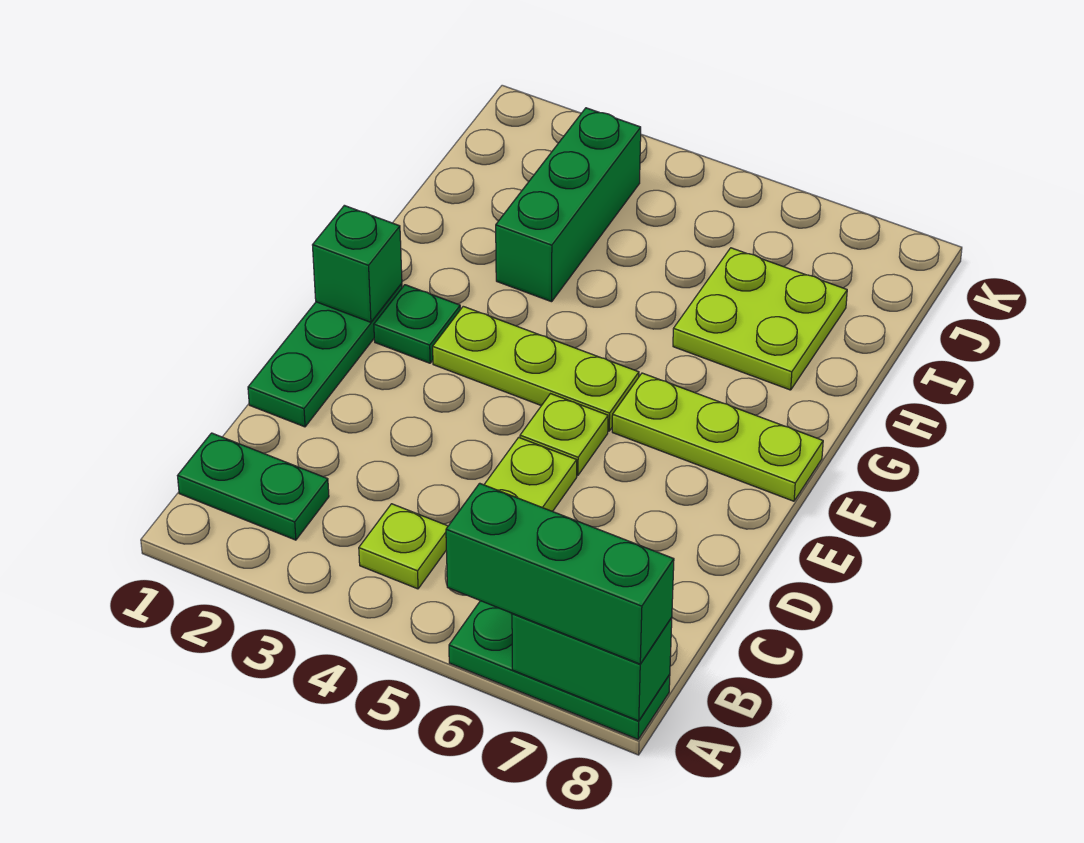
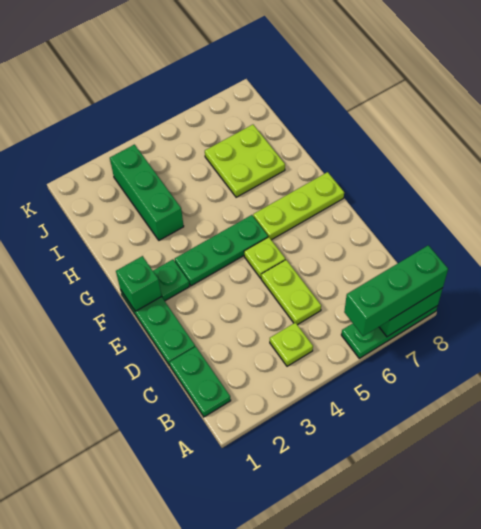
green plate B1:B2 level 1 -> green plate B1:C1 level 1
lime plate F3:F5 level 1 -> green plate F3:F5 level 1

